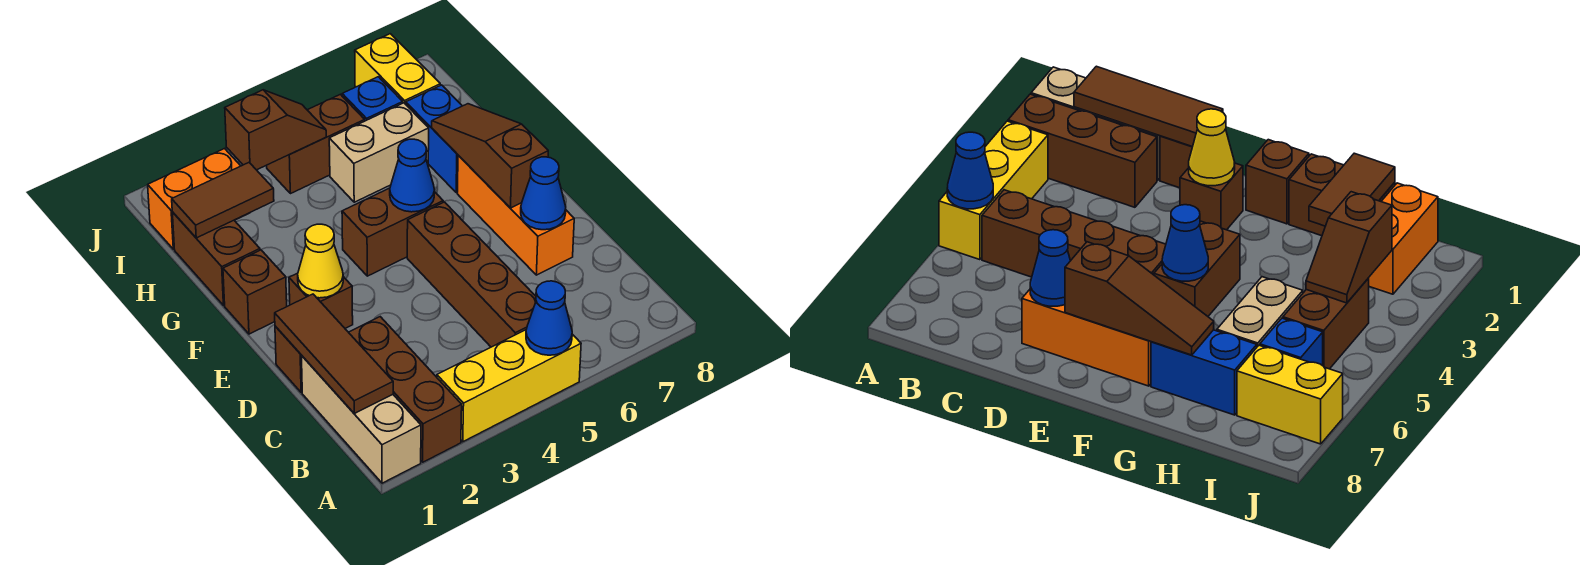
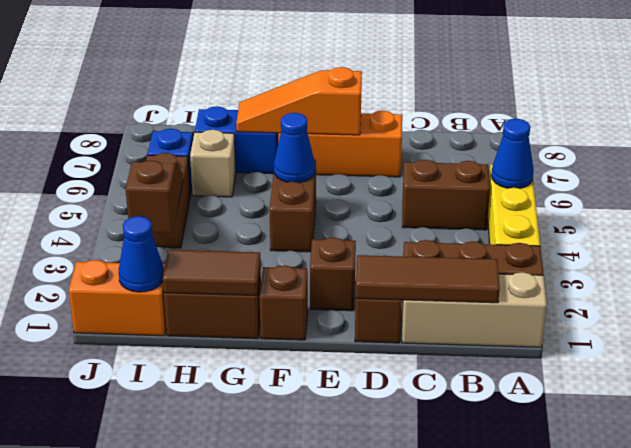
brown brick B5:E5 level 1 -> brown brick B5:C5 level 1
blue cone D7 level 2 -> blue cone I1 level 2
yellow cone E2 level 2 -> none
brown slope E7:G7 level 2 top E -> orange slope E7:G7 level 2 top E
brown tile H1:H2 level 2 -> brown tile G1:H1 level 2
tan brick H5:H6 level 1 -> tan brick H6 level 1
orange brick I1:I2 level 1 -> orange brick I1:J1 level 1
yellow brick I7:J7 level 1 -> none

